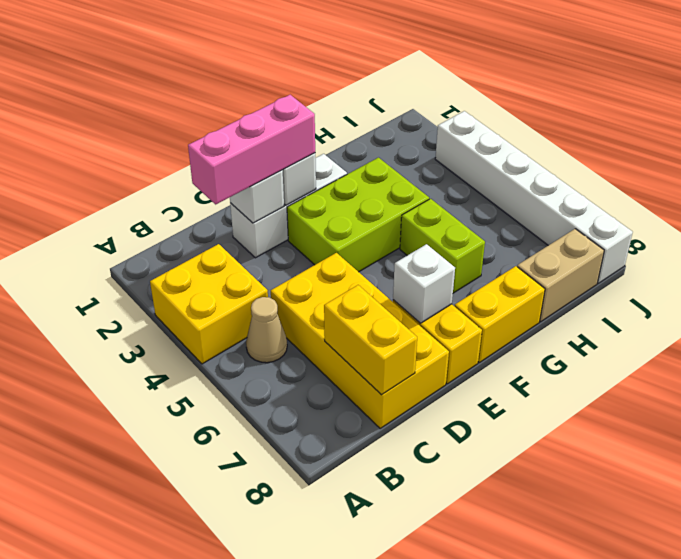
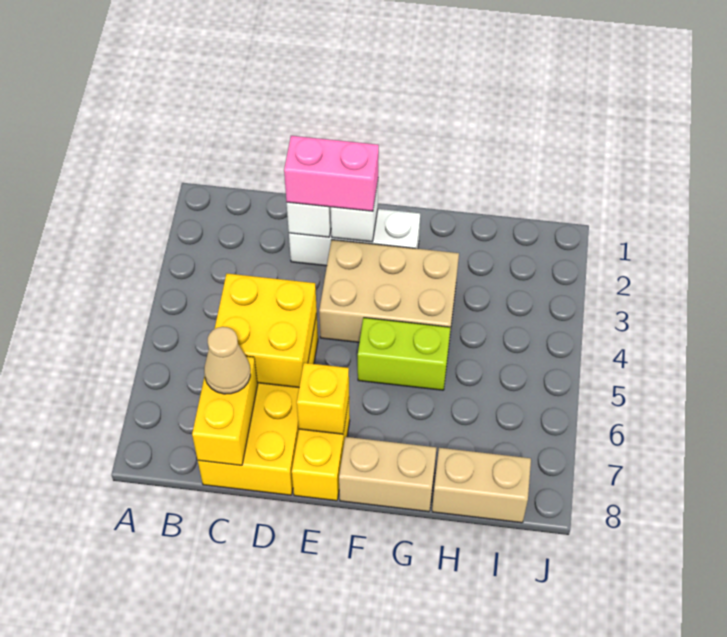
yellow brick A3:B4 level 1 -> yellow brick C5:D6 level 2
tan cone B5 level 1 -> tan cone C7 level 3
pink brick C2:E2 level 3 -> pink brick D2:E2 level 3
lime brick E3:G4 level 1 -> tan brick E3:G4 level 1
white brick E7 level 2 -> yellow brick E7 level 2
yellow brick F8:G8 level 1 -> tan brick F8:G8 level 1
lime brick G5:G6 level 1 -> lime brick F5:G5 level 1
white brick J3:J8 level 1 -> none

